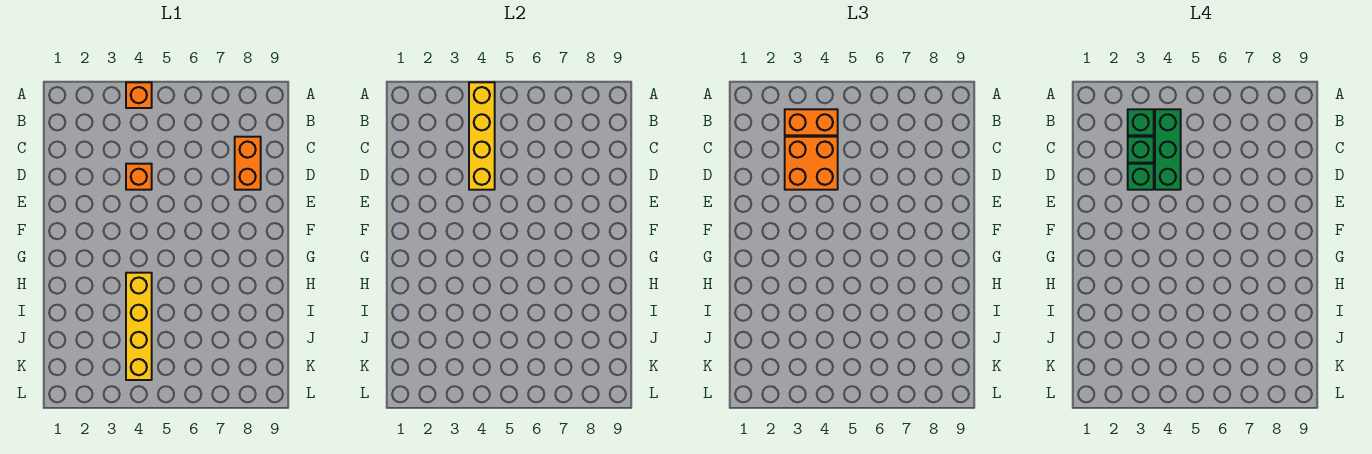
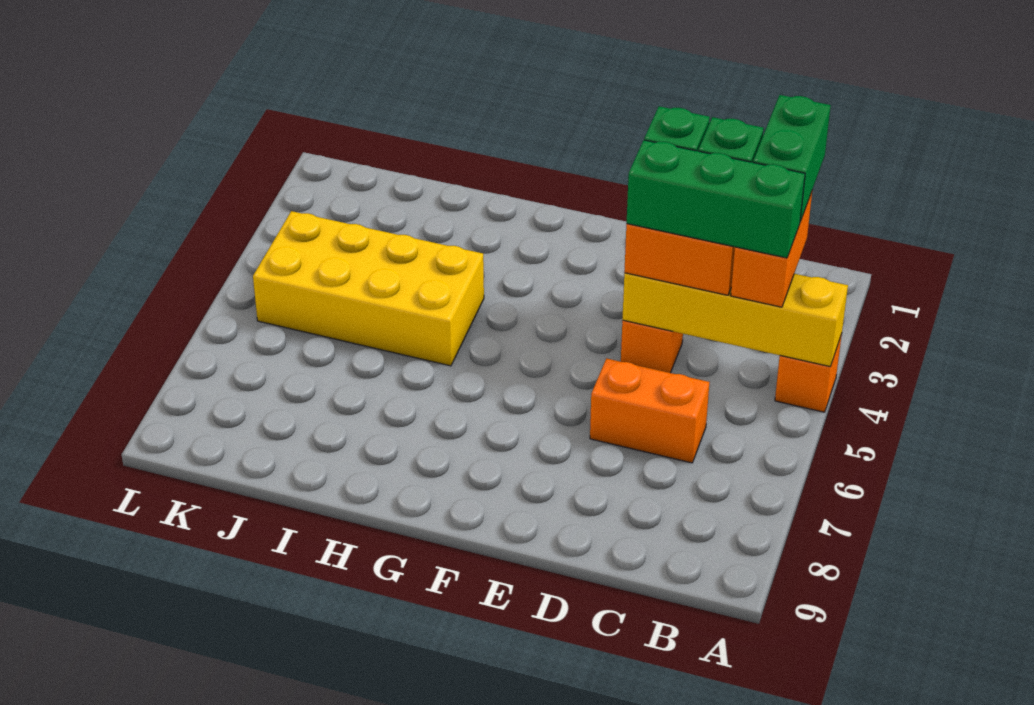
green brick B3 level 4 -> green brick B2:B3 level 4
orange brick C8:D8 level 1 -> orange brick C6:D6 level 1
yellow brick H4:K4 level 1 -> yellow brick H4:K5 level 1

